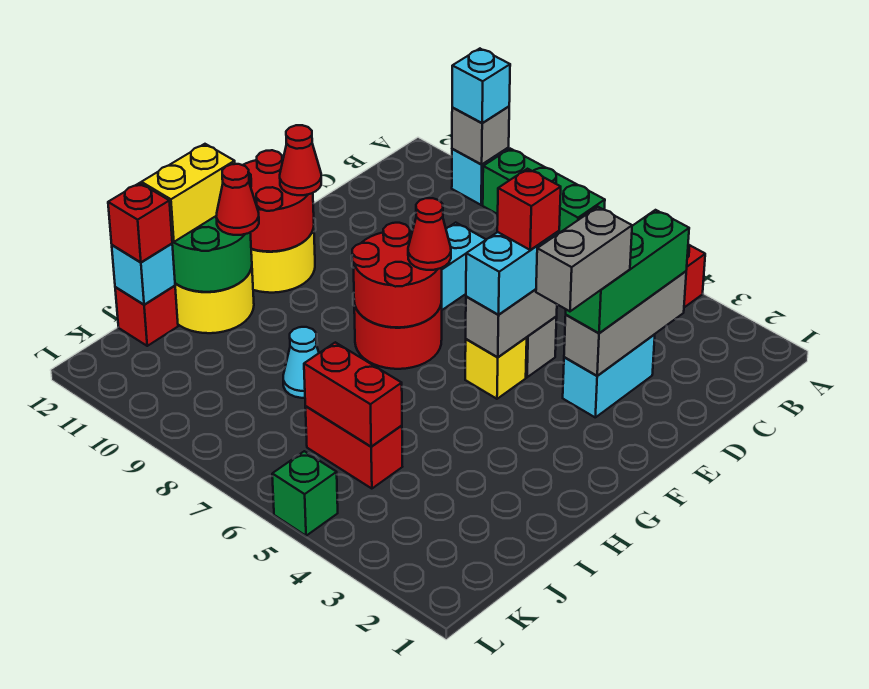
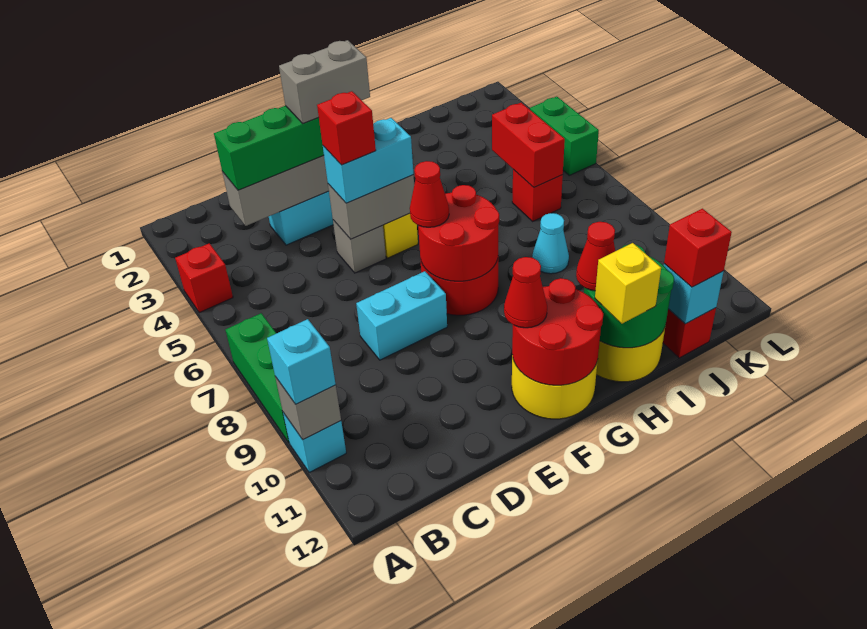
yellow brick H12:I12 level 3 -> yellow brick H12 level 3
red brick J5:J6 level 1 -> red brick J6 level 1
green brick L5 level 1 -> green brick L4:L5 level 1

